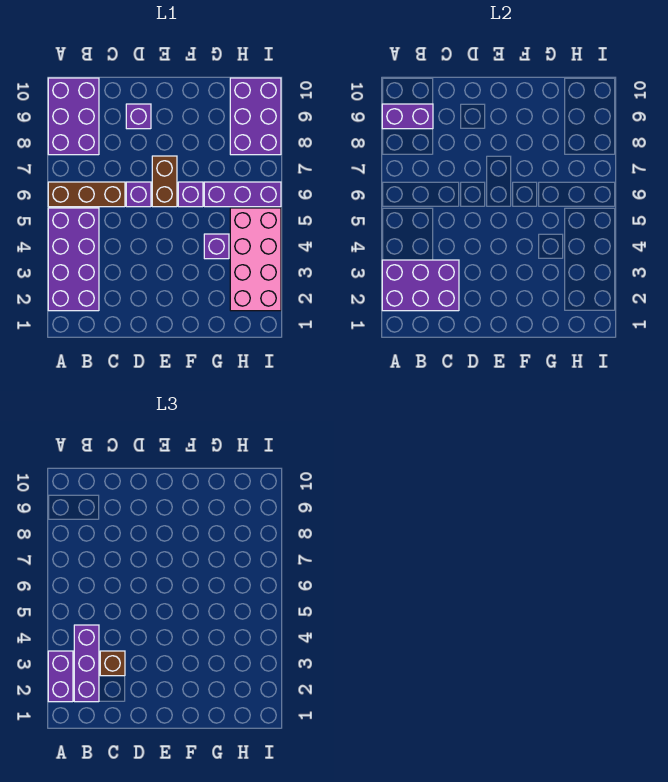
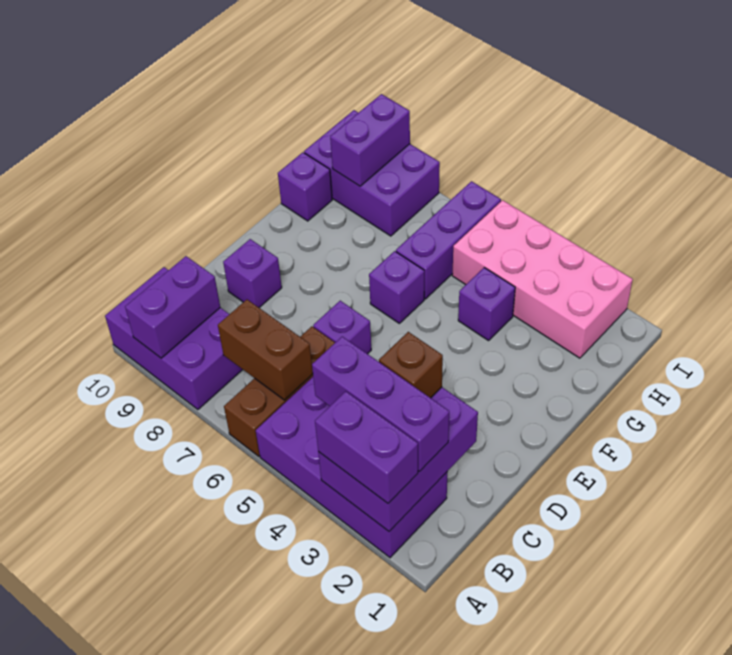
brown brick E6:E7 level 1 -> brown brick B6:B7 level 2
none -> purple brick G10 level 1
none -> purple brick H9:I9 level 2

